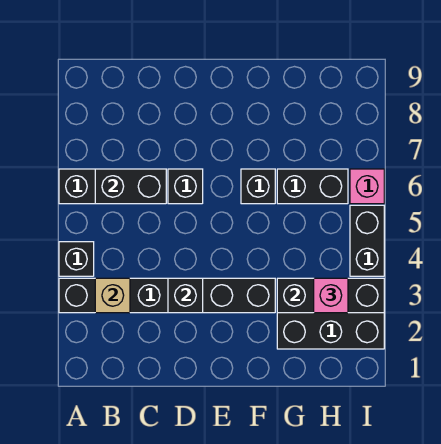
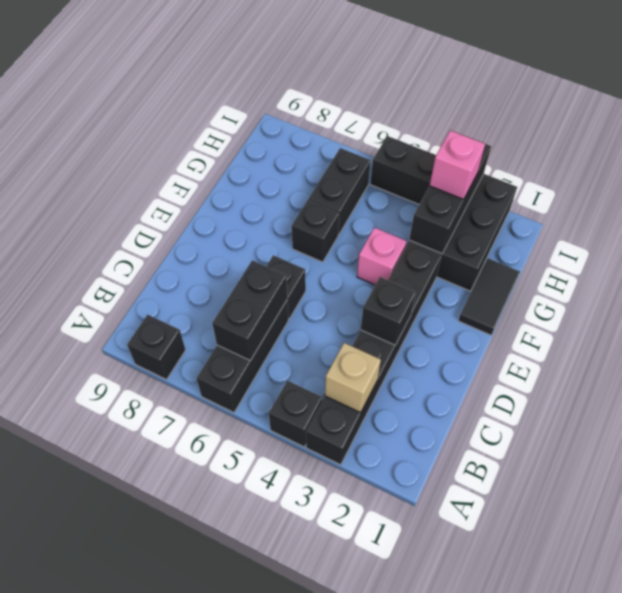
none -> black brick A8 level 1
none -> black tile F1:G1 level 1
pink brick I6 level 1 -> pink brick F4 level 1

